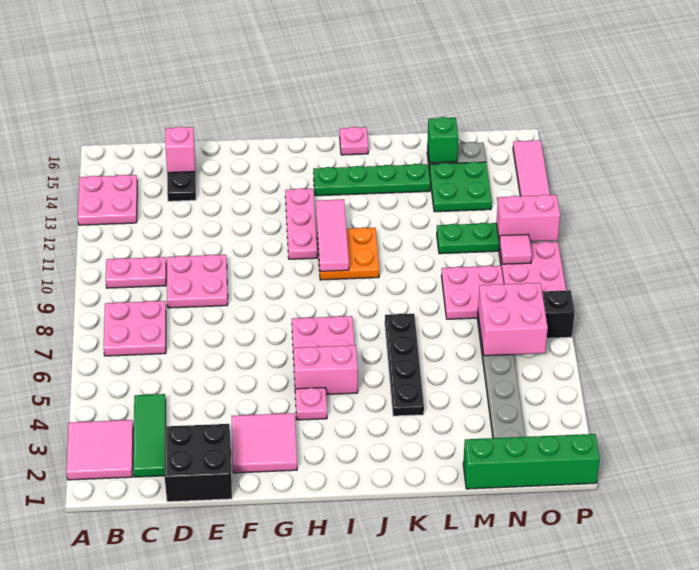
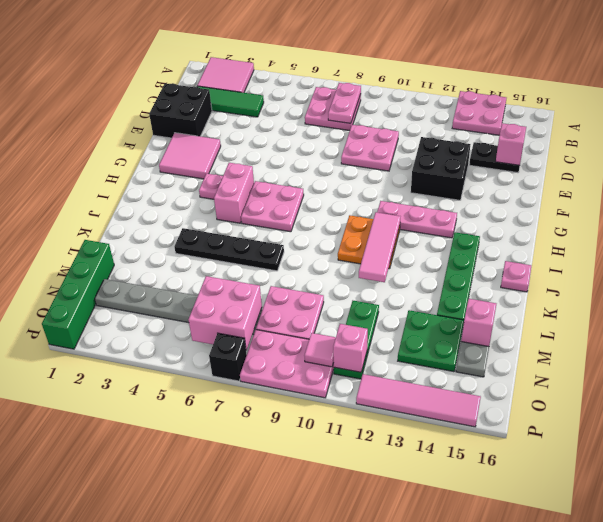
pink plate B10:C10 level 1 -> pink plate B8:C8 level 2
none -> black brick E12:F13 level 1
pink tile I10:I12 level 2 -> pink tile I11:K11 level 2
green brick M15 level 2 -> pink brick M15 level 2
pink brick O11:P11 level 2 -> pink brick O11 level 2

